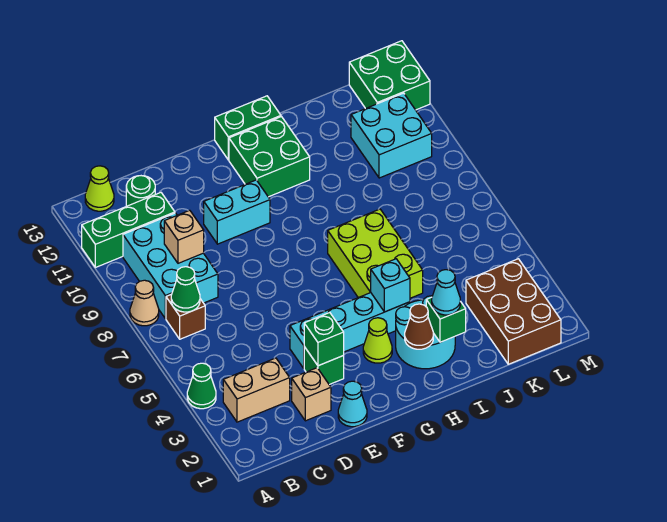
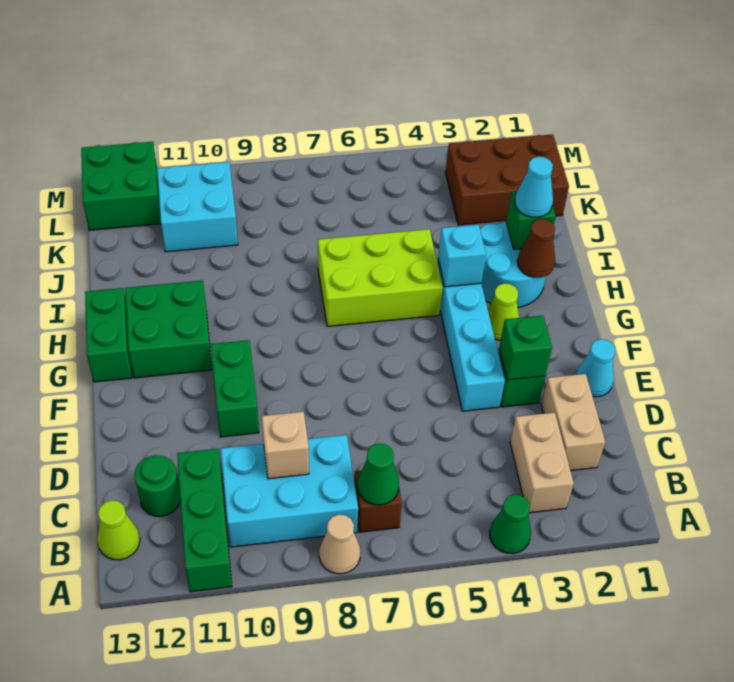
tan brick D2 level 1 -> tan brick C2:D2 level 1
cyan brick E10:F10 level 1 -> green brick E10:F10 level 1

